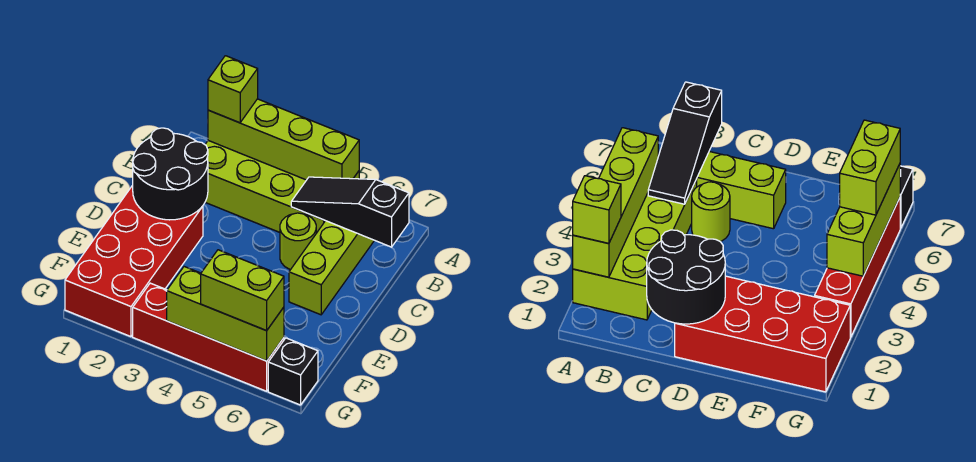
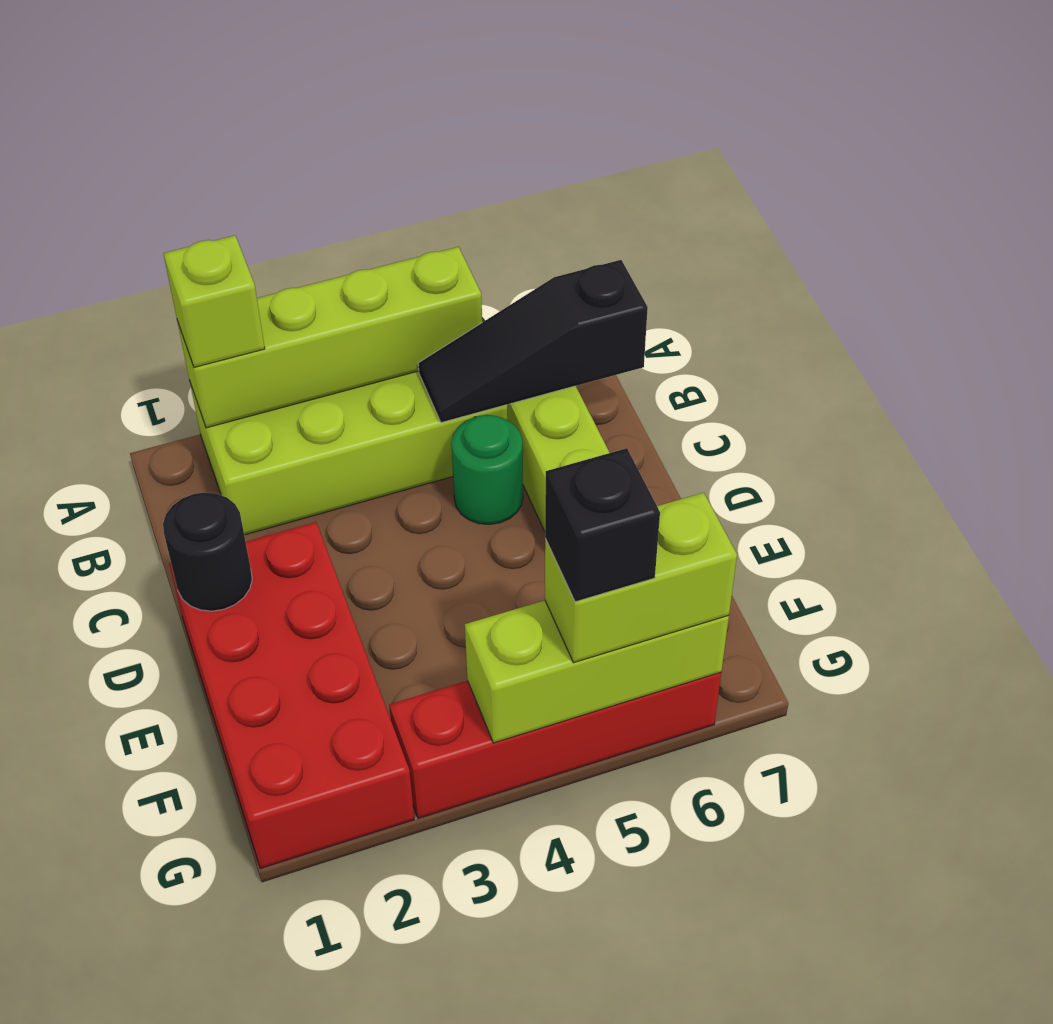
black round brick C1:D2 level 2 -> black round brick D1 level 2
lime round brick C5 level 1 -> green round brick C5 level 1
black brick G7 level 1 -> black brick G5 level 4

